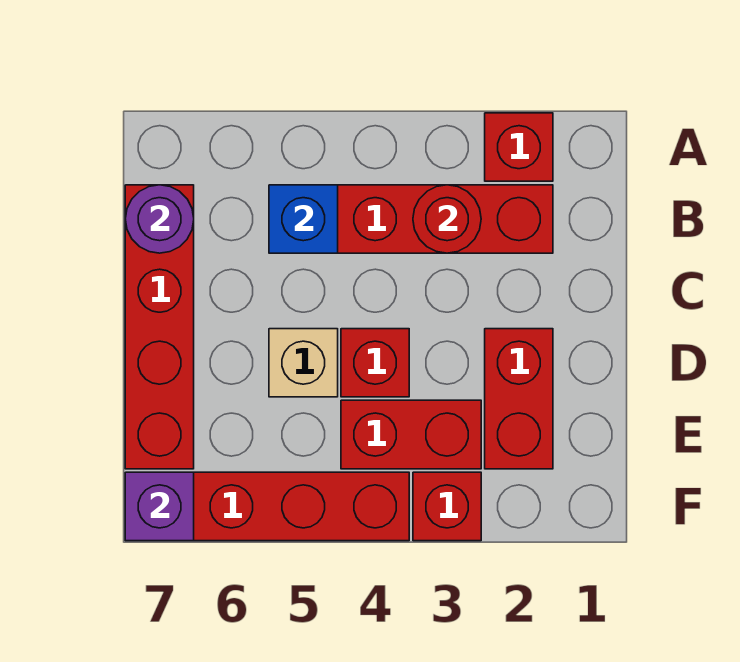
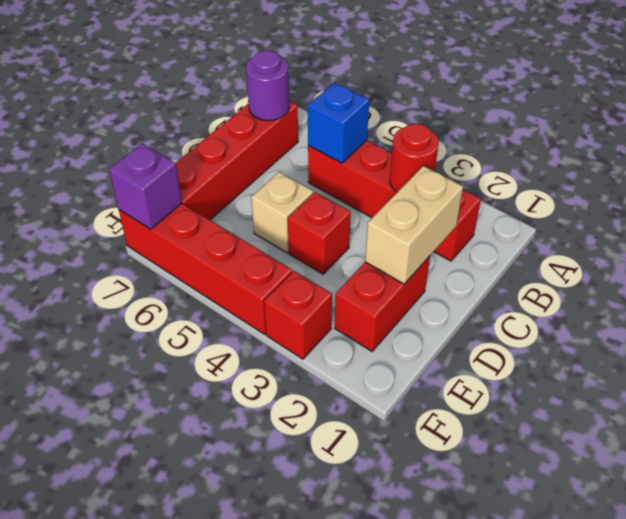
red brick A2 level 1 -> none
none -> tan brick C2:D2 level 2
red brick E3:E4 level 1 -> none

